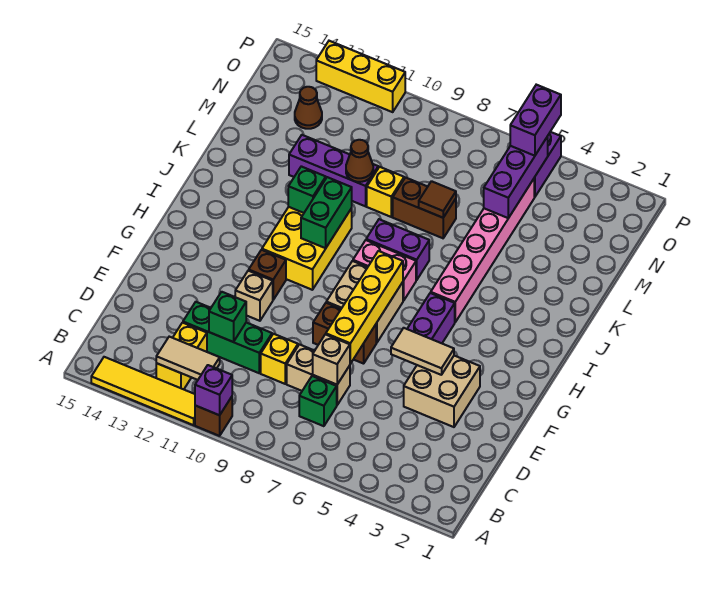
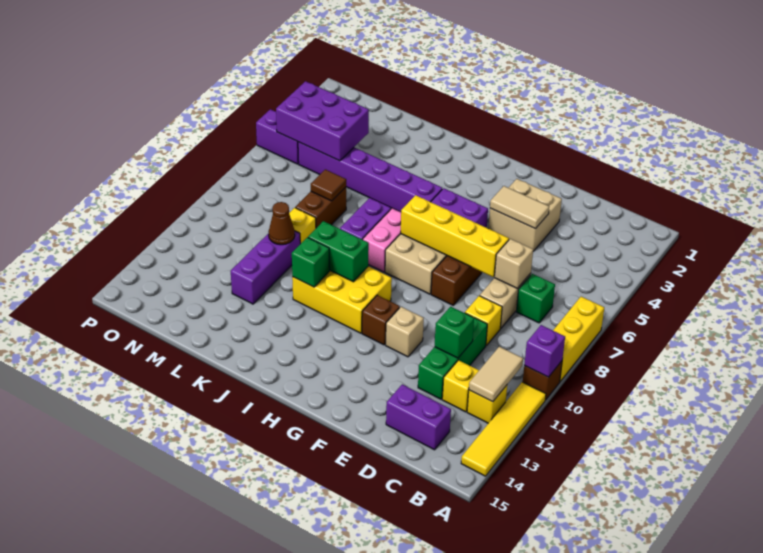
tan tile F4:F5 level 2 -> tan tile E4:F4 level 2
pink brick I5:N5 level 1 -> purple brick I5:N5 level 1
purple brick M5:O5 level 2 -> purple brick M4:O5 level 2
brown cone N13 level 1 -> none
purple brick O5:P5 level 3 -> purple brick C14:D14 level 1
yellow brick P11:P13 level 1 -> yellow brick A7:A9 level 1

